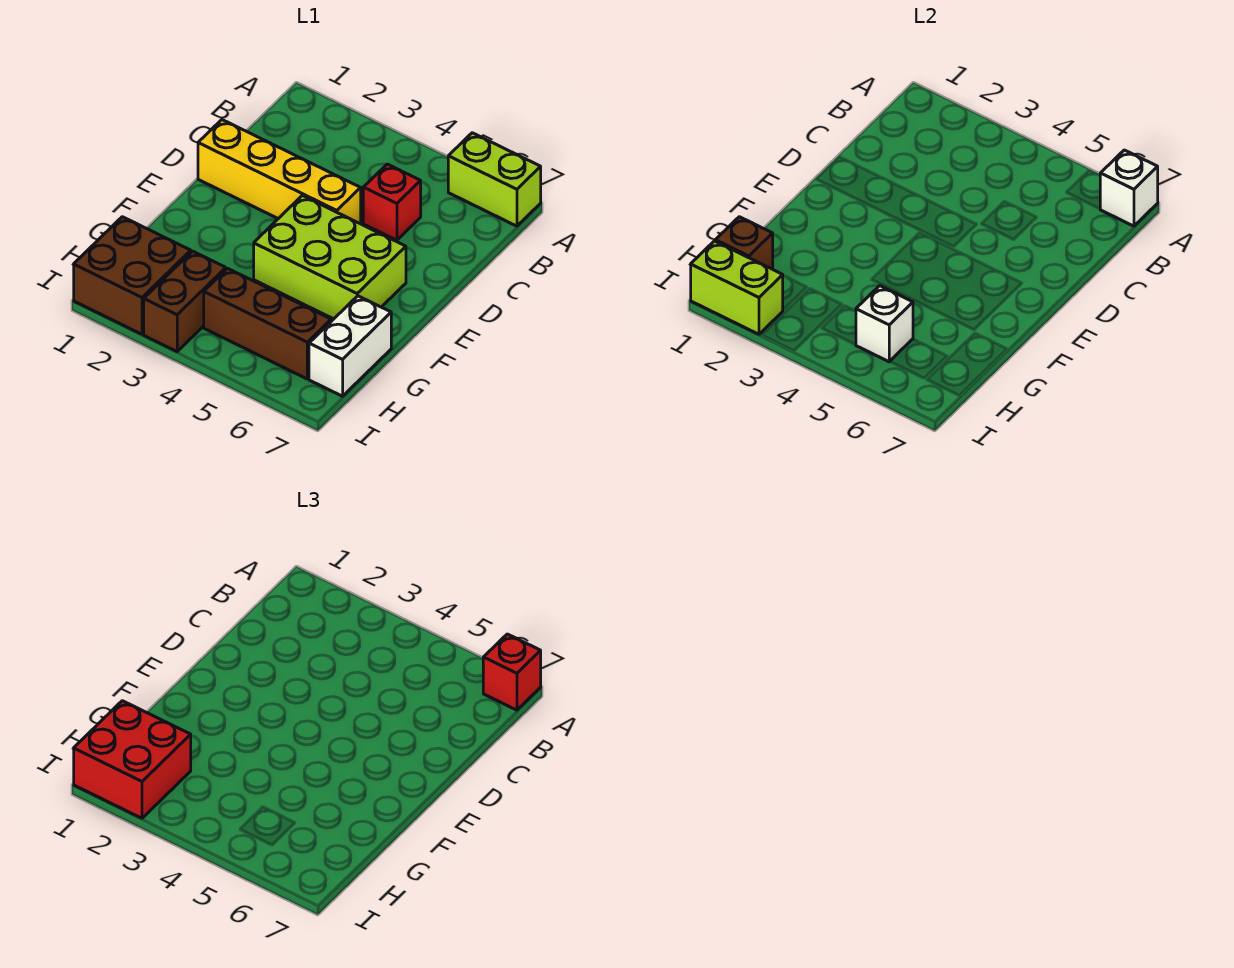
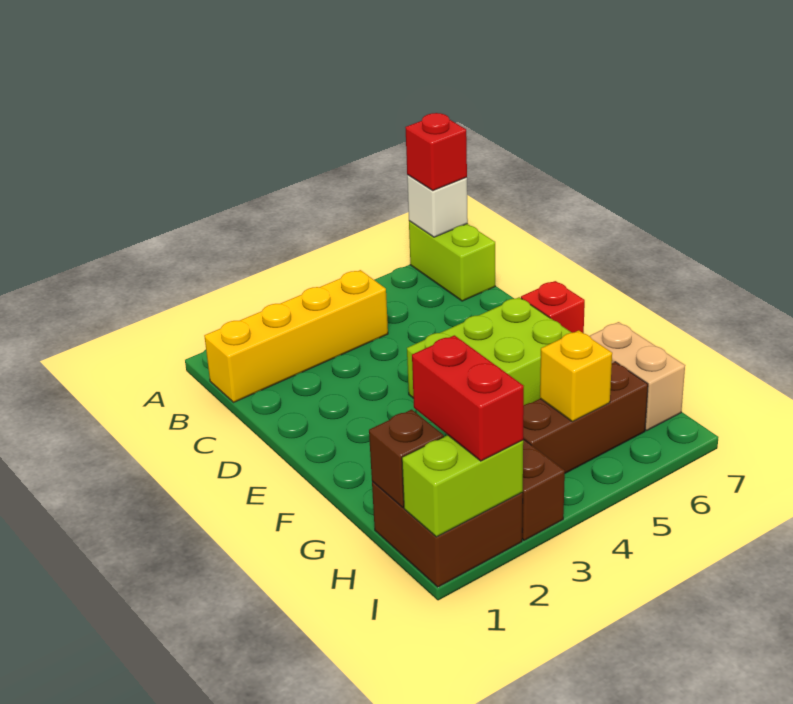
lime brick A6:A7 level 1 -> lime brick A7:B7 level 1
red brick C5 level 1 -> red brick E7 level 1
yellow brick D1:D4 level 1 -> yellow brick B1:B4 level 1
white brick G7:H7 level 1 -> tan brick G7:H7 level 1
red brick H1:I2 level 3 -> red brick H2:I2 level 3
white brick H5 level 2 -> yellow brick H5 level 2

